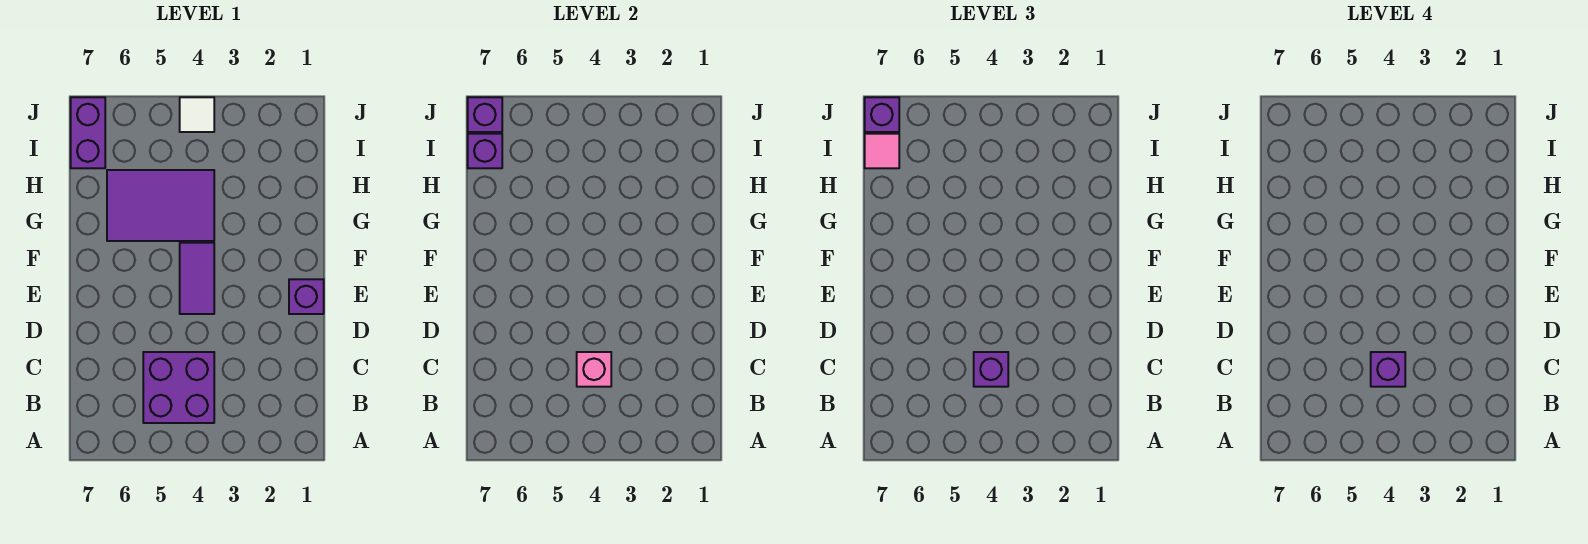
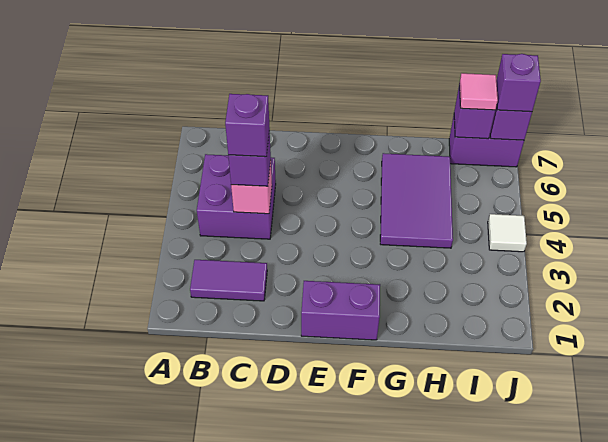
purple brick E1 level 1 -> purple brick E1:F1 level 1
purple tile E4:F4 level 1 -> purple tile B2:C2 level 1

